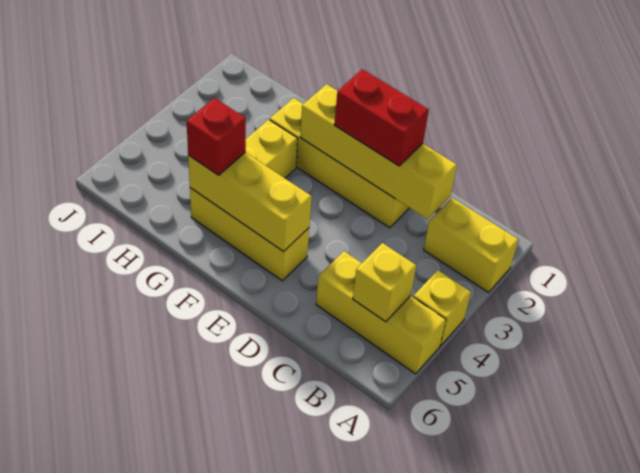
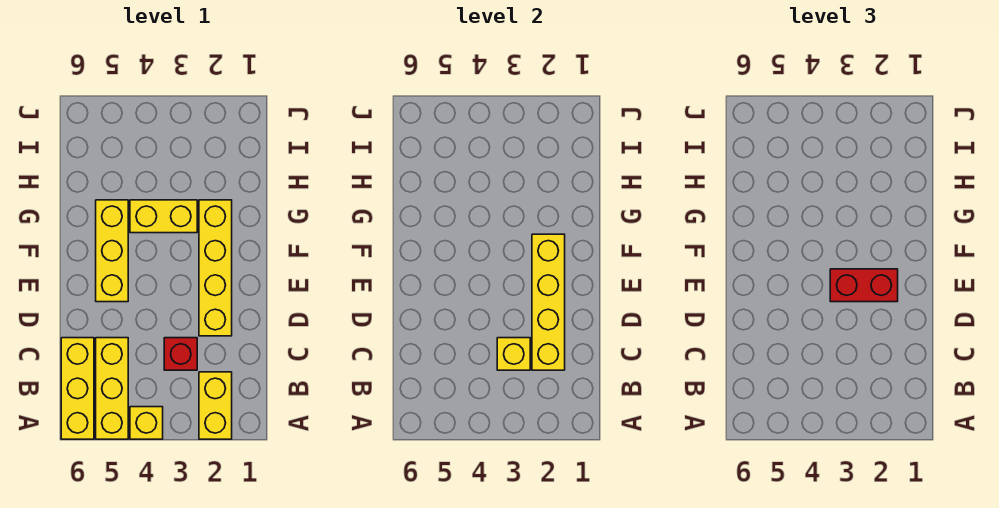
yellow brick B5 level 2 -> yellow brick C3 level 2
red brick D2:E2 level 3 -> red brick E2:E3 level 3
yellow brick E5:G5 level 2 -> yellow brick A6:C6 level 1
red brick G5 level 3 -> red brick C3 level 1

